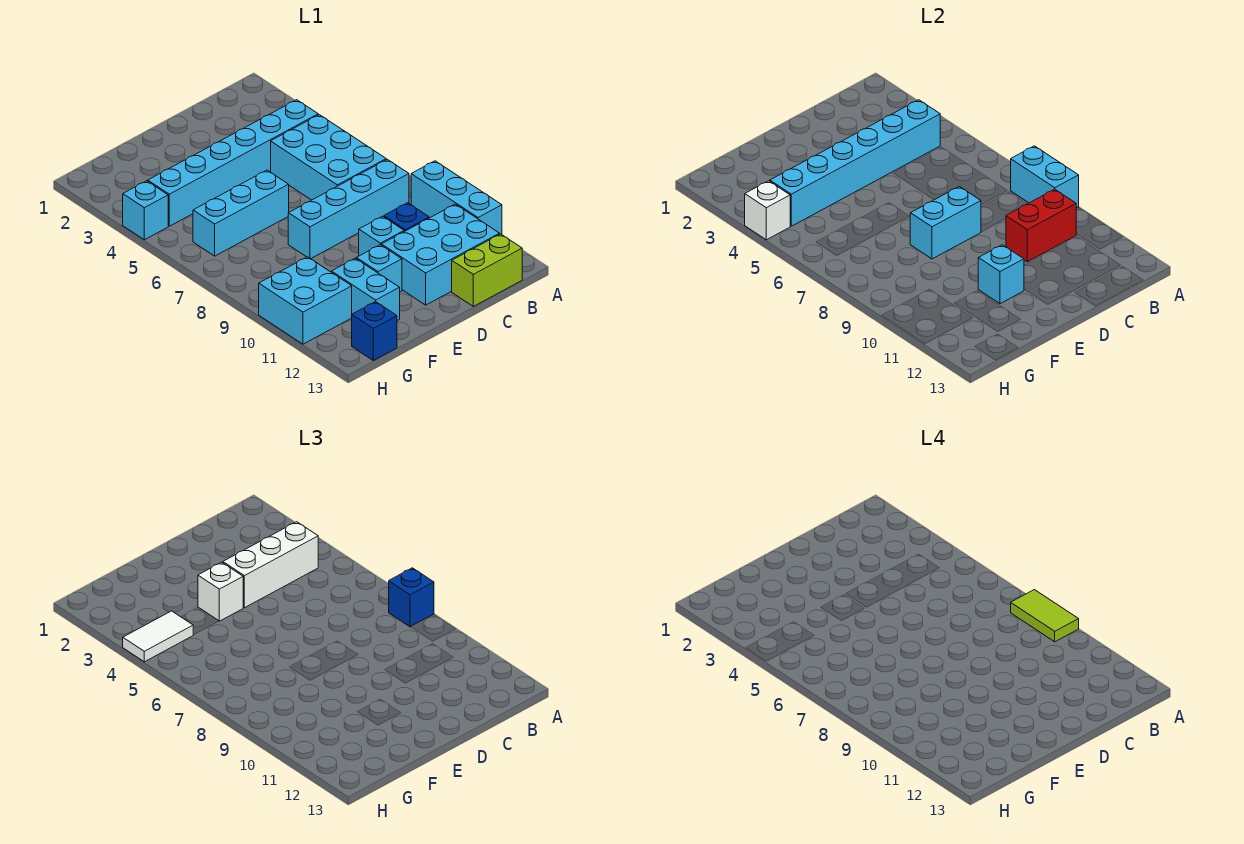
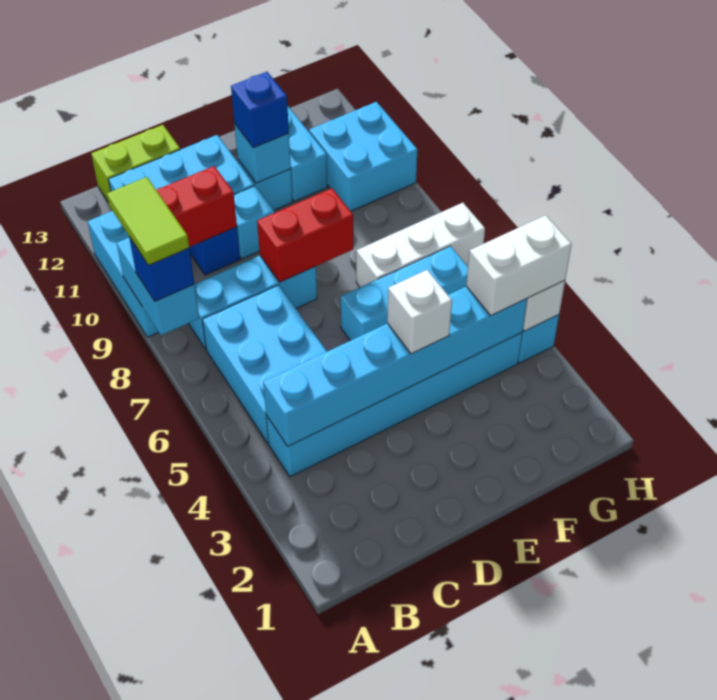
white brick B4:D4 level 3 -> white brick F7:H7 level 1
cyan brick B8:E8 level 1 -> cyan brick B8:D8 level 1
cyan brick D8:E8 level 2 -> red brick D8:E8 level 2
white tile G4:H4 level 3 -> white brick G4:H4 level 3
blue brick G13 level 1 -> blue brick E11 level 3

